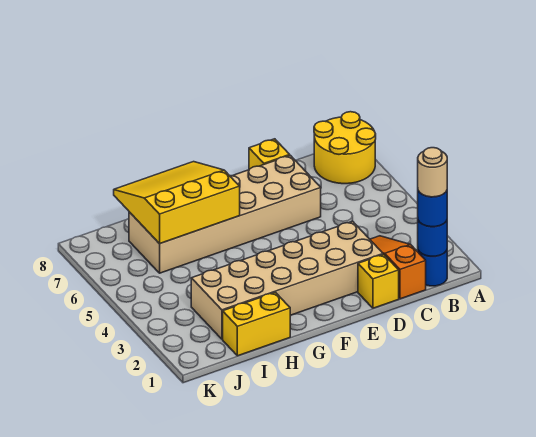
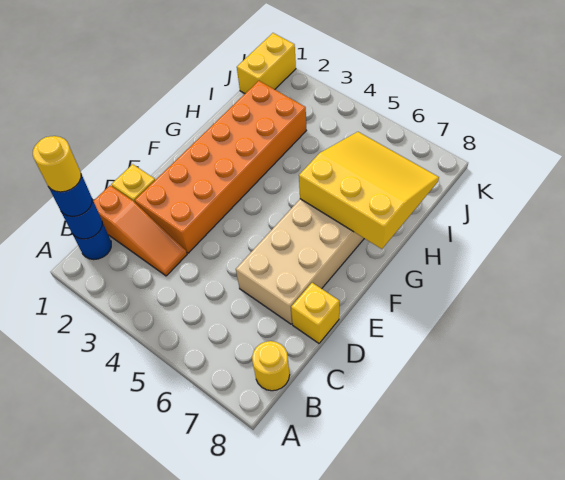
yellow round brick A7:B8 level 1 -> yellow round brick B8 level 1
tan round brick B1 level 4 -> yellow round brick B1 level 4
tan brick D2:I3 level 1 -> orange brick D2:I3 level 1
yellow slope G6:I8 level 2 top 6 -> yellow slope G6:I8 level 2 top G
yellow brick H1:I1 level 1 -> yellow brick J1:K1 level 1

